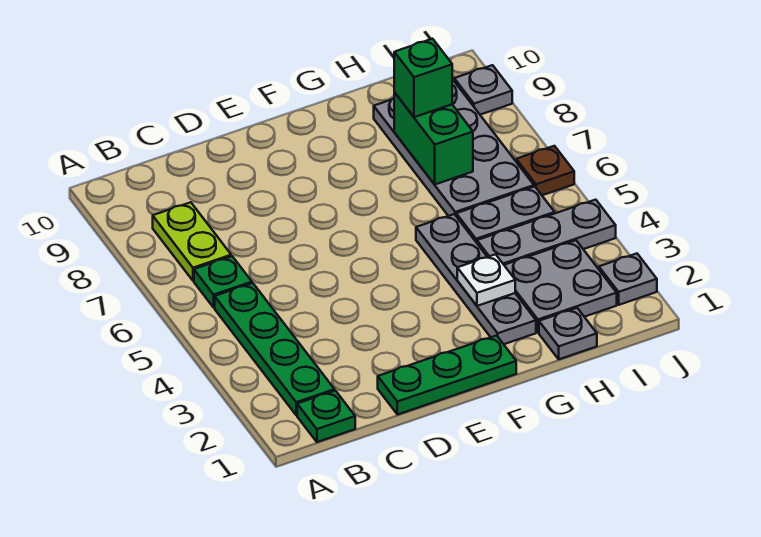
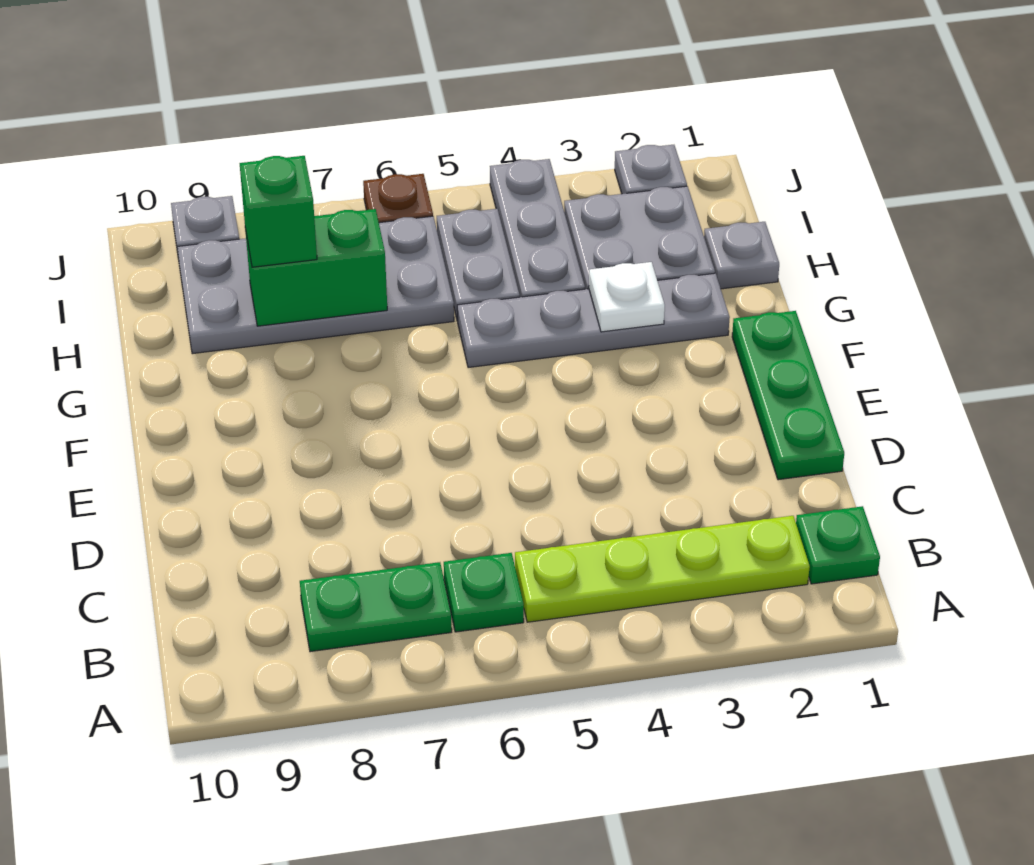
green plate B2:B5 level 1 -> lime plate B2:B5 level 1
lime plate B7:B8 level 1 -> green plate B7:B8 level 1

